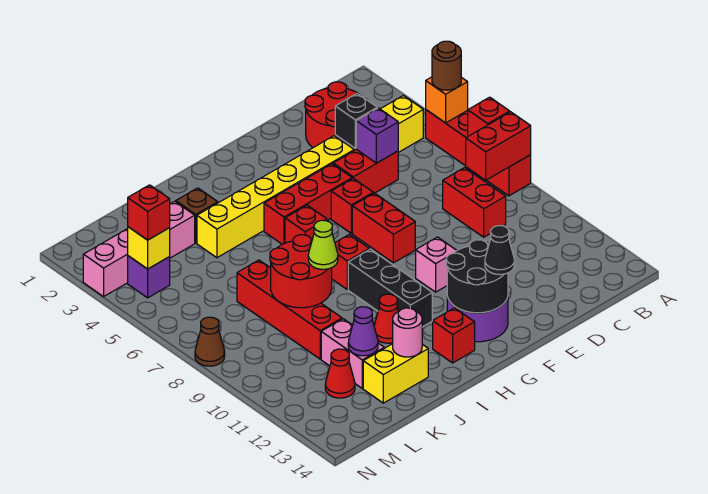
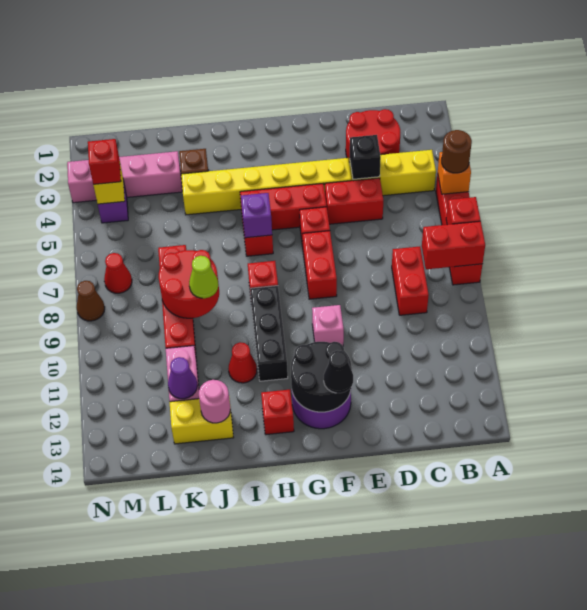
purple brick D5 level 2 -> purple brick H6 level 2
red cone L12 level 1 -> red cone M7 level 1

